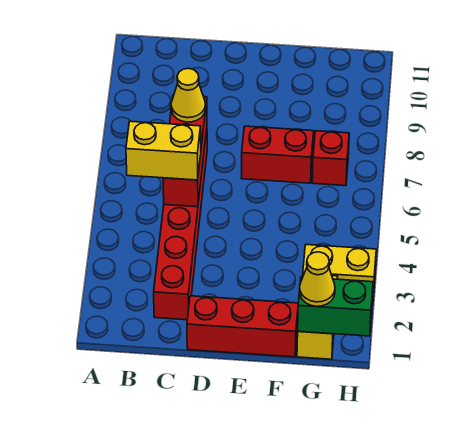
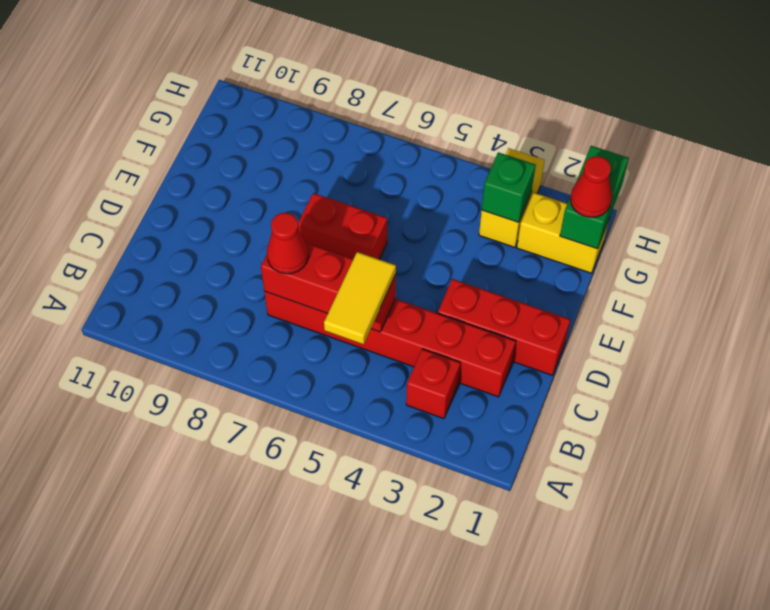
yellow brick B5:C5 level 3 -> yellow tile B5:C5 level 3
yellow cone C7 level 3 -> red cone C7 level 3
red brick D1:F1 level 1 -> red brick D1:D3 level 1
red brick E7:F7 level 1 -> red brick E6:E7 level 1
yellow cone G1 level 3 -> red cone G1 level 3
none -> green brick G3 level 2
red brick G7 level 1 -> red brick B3 level 1

